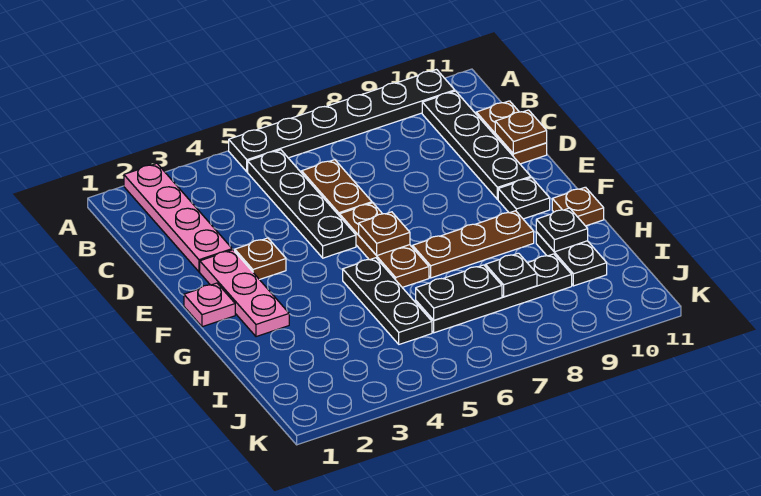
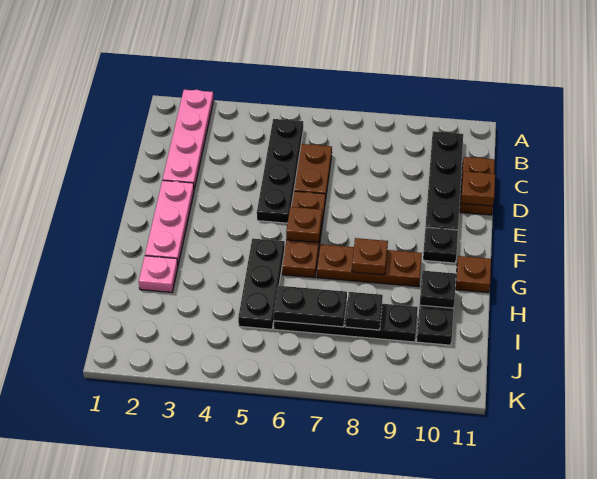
black plate A5:A10 level 1 -> none
brown plate E3 level 1 -> brown plate G8 level 2
pink plate F1 level 1 -> pink plate H2 level 1

